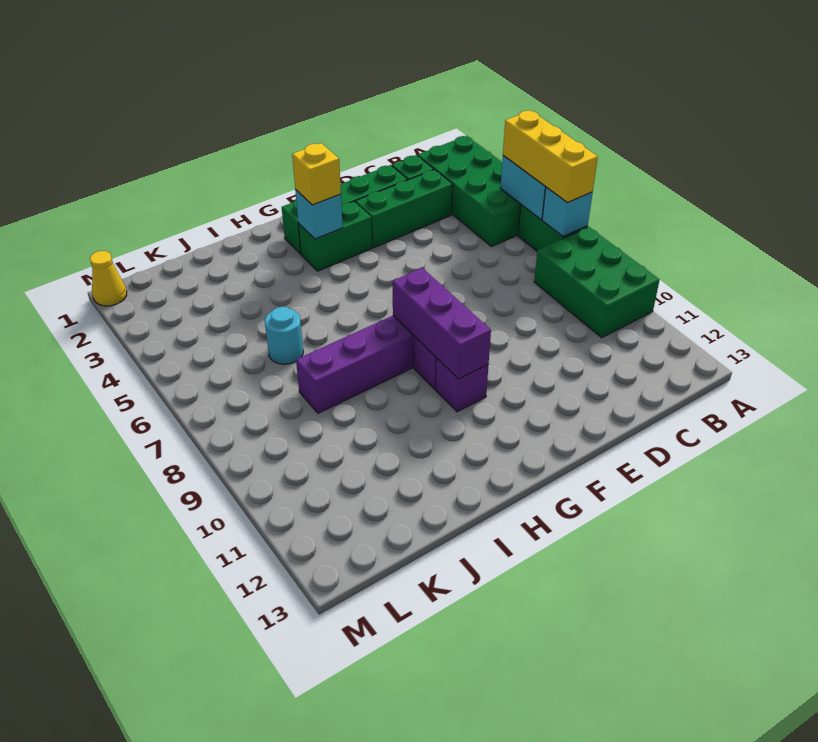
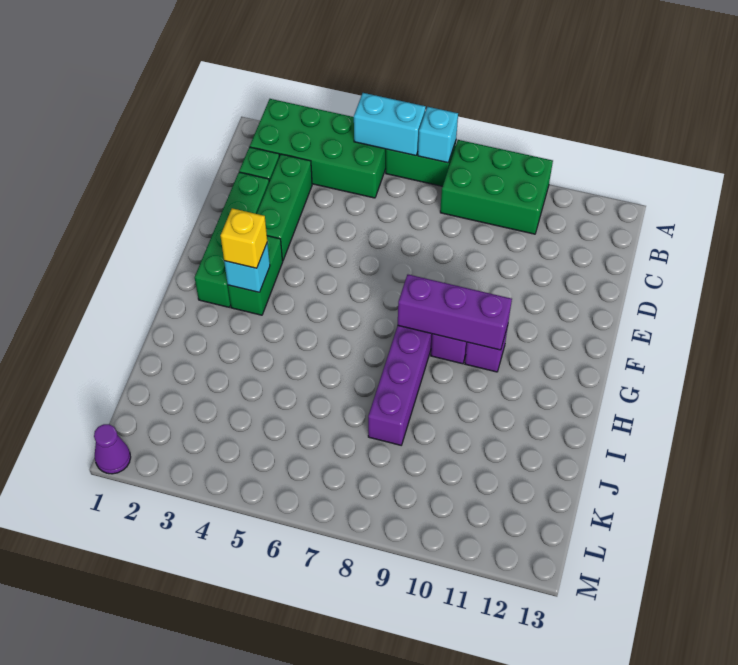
yellow brick A5:A7 level 3 -> none
cyan round brick J6 level 1 -> none
yellow cone M1 level 1 -> purple cone M1 level 1

